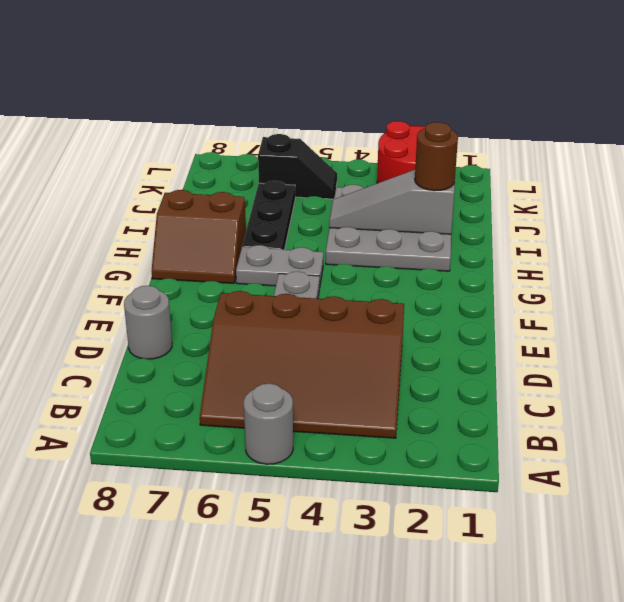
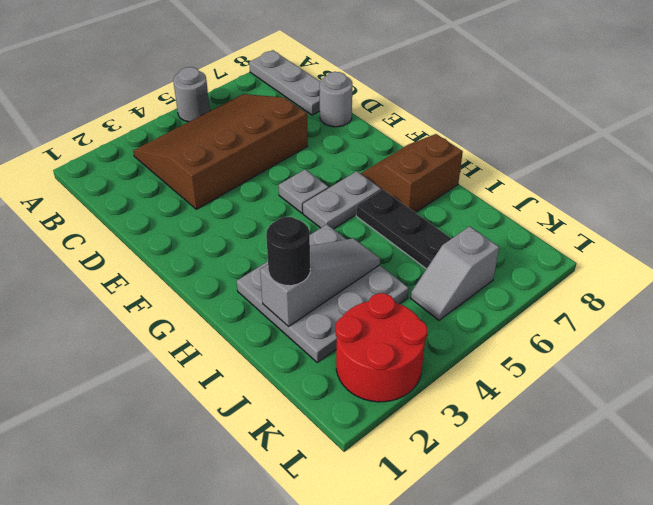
none -> grey plate A8:C8 level 1
brown round brick I2 level 3 -> black round brick I2 level 3
black slope K5:K6 level 1 top 6 -> grey slope K5:K6 level 1 top 6

